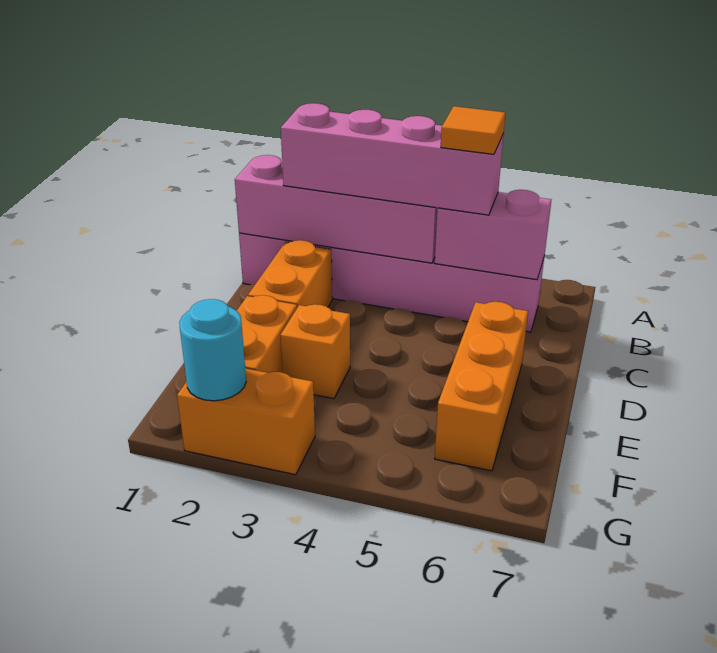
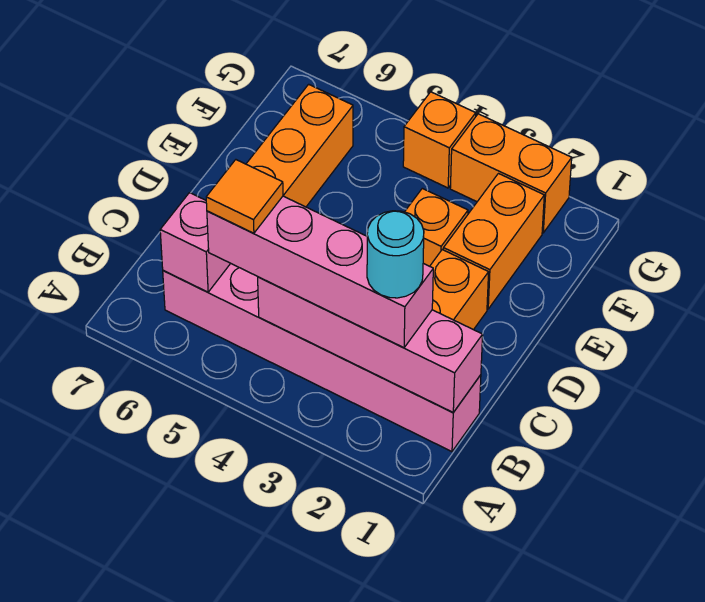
pink brick B5:B6 level 2 -> pink brick B6 level 2
cyan round brick G2 level 2 -> cyan round brick B2 level 4
none -> orange brick G4 level 1

